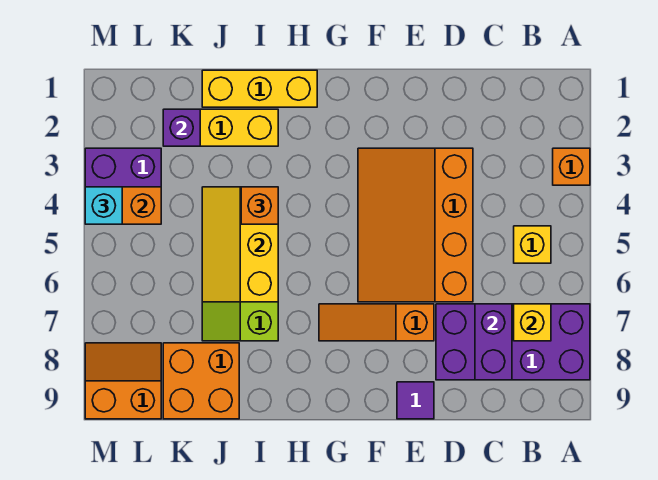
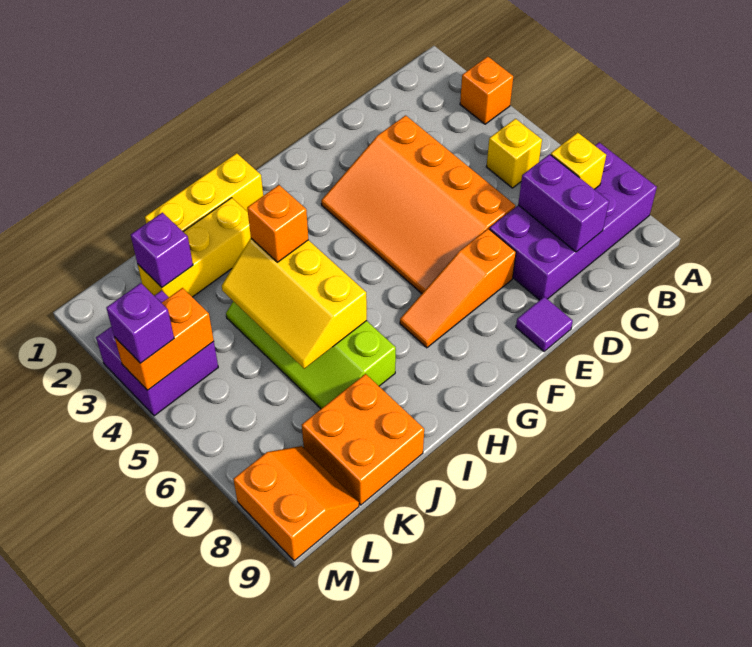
orange slope L8:M9 level 1 top 9 -> orange slope L8:M9 level 1 top M
cyan brick M4 level 3 -> purple brick M4 level 3

